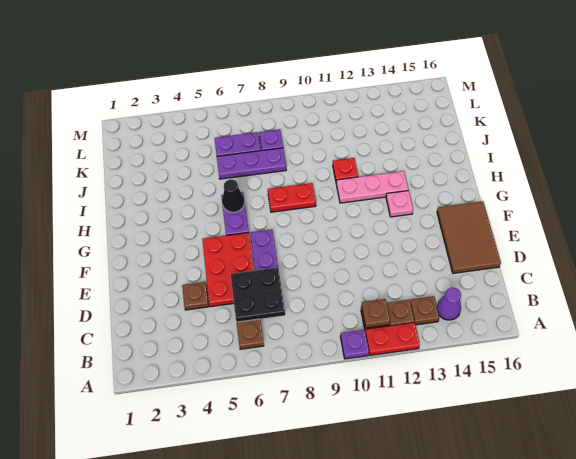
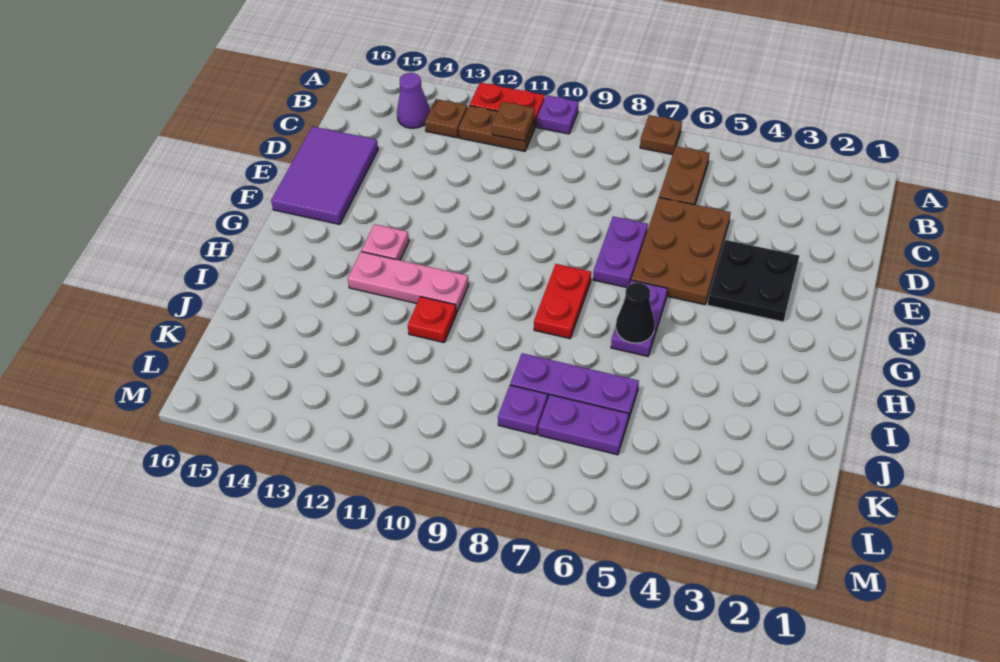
black plate C6:D7 level 2 -> black plate E3:F4 level 1
brown plate D4 level 1 -> brown plate A7 level 1
red plate D5:F6 level 1 -> brown plate D5:F6 level 1
brown tile D15:F16 level 1 -> purple tile D15:F16 level 1
red plate H8:H9 level 1 -> red plate G8:H8 level 1

